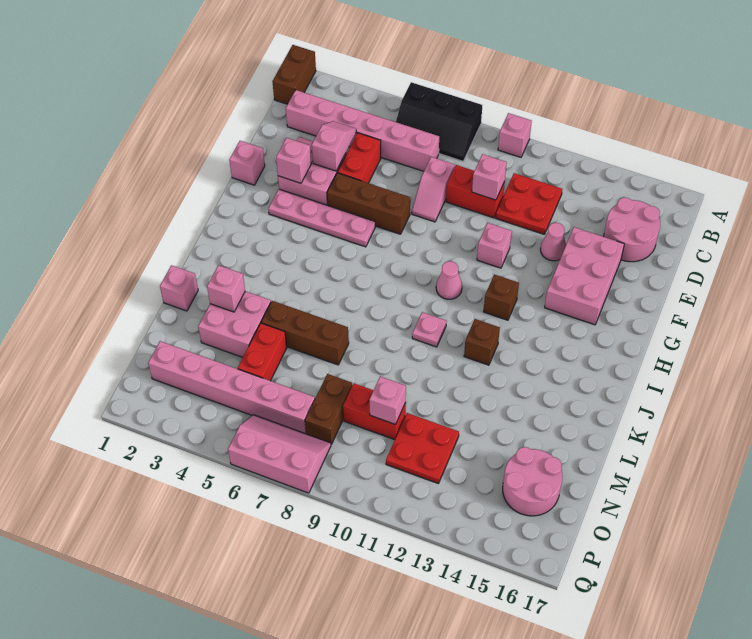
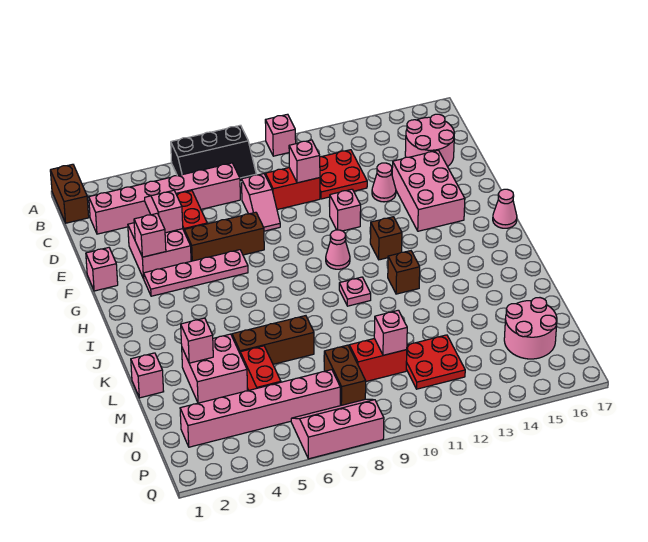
none -> pink cone H17 level 1

